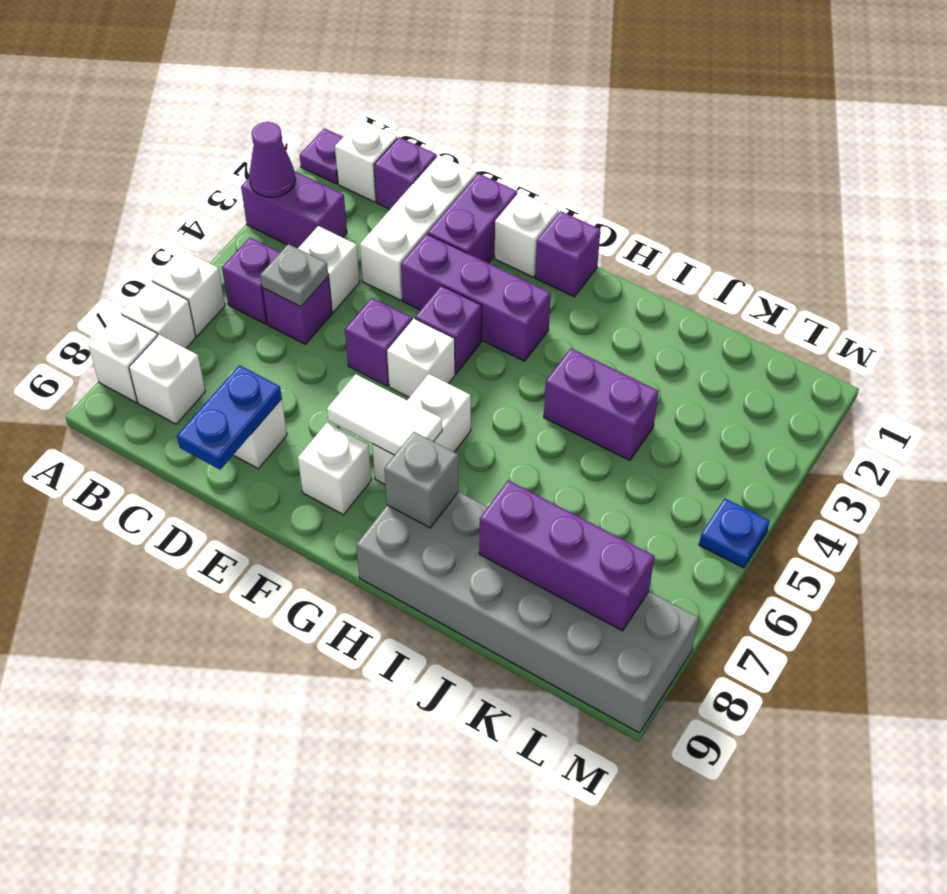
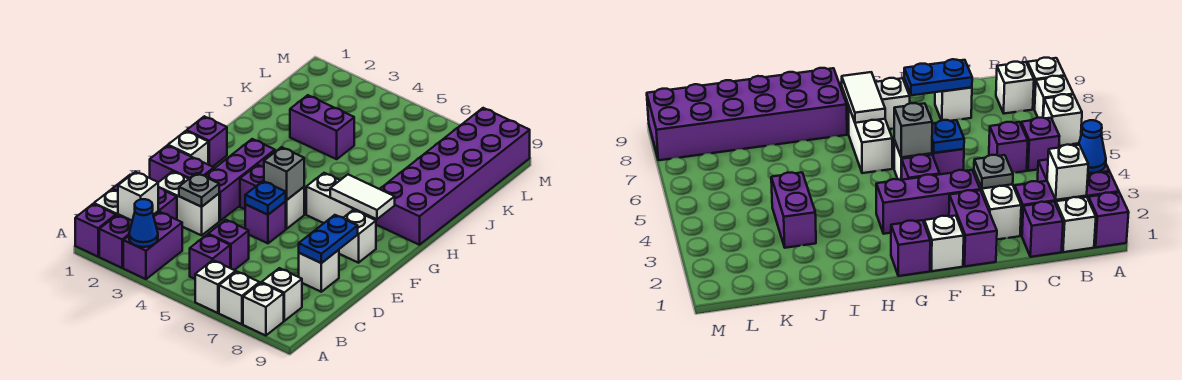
purple plate A1 level 1 -> purple brick A1 level 1
purple cone A3 level 2 -> blue cone A3 level 2
white brick C4 level 1 -> white brick B2 level 2
grey plate C5 level 2 -> grey plate D3 level 2
white brick D1:D3 level 1 -> white brick D2:D3 level 1
blue plate D8:D9 level 2 -> blue plate D8:E8 level 2
white tile F7:G7 level 2 -> white tile G7:G8 level 2
grey brick H8:M9 level 1 -> purple brick H8:M9 level 1
grey brick H8 level 2 -> grey brick F5 level 2
purple brick I4:J4 level 1 -> purple brick J3:J4 level 1
purple brick J8:L8 level 2 -> purple brick A2:C2 level 1
blue plate M5 level 1 -> blue plate E5 level 2

